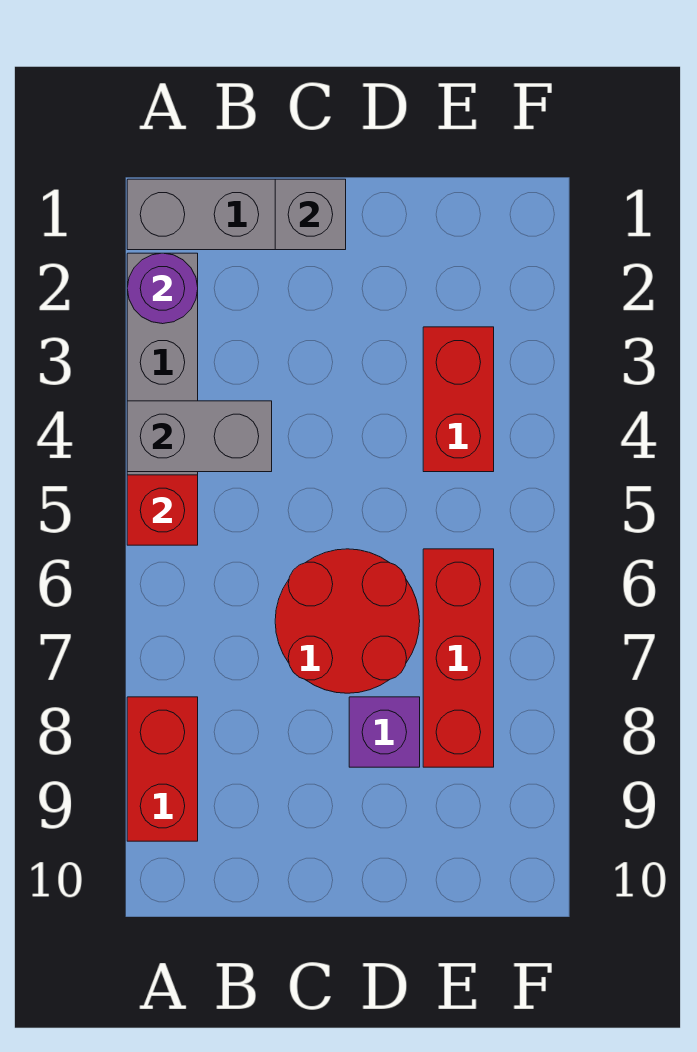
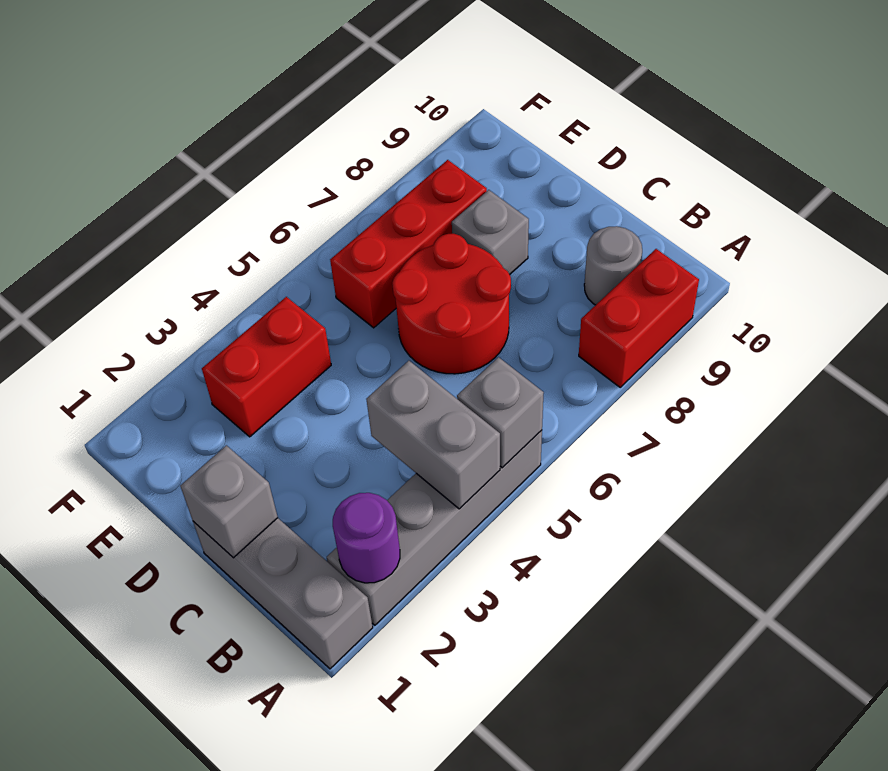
red brick A5 level 2 -> grey brick A5 level 2
none -> grey round brick B9 level 1
purple brick D8 level 1 -> grey brick D8 level 1

